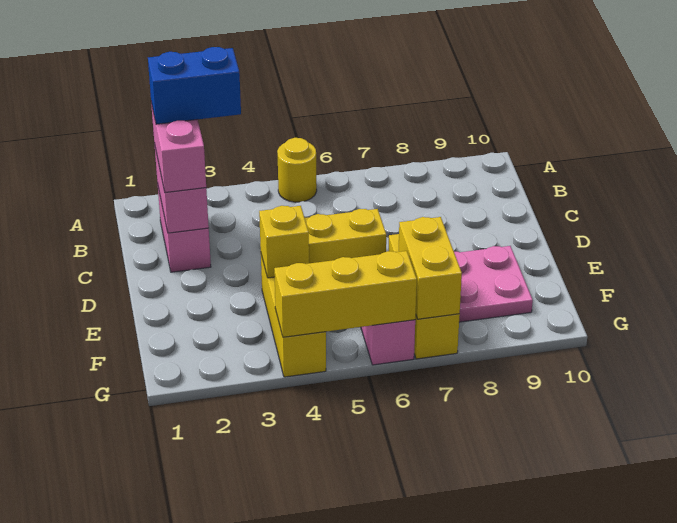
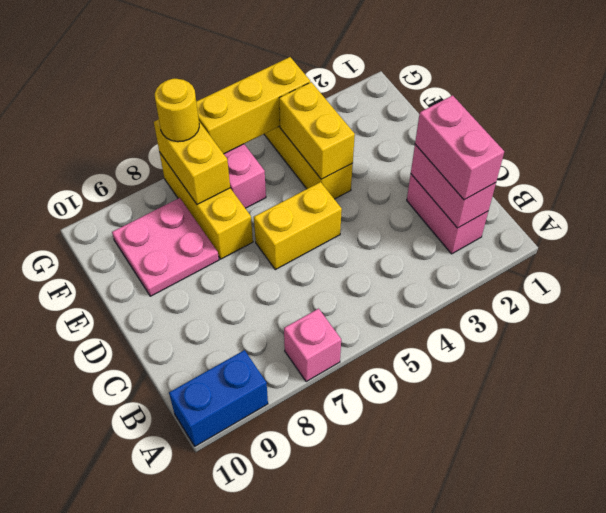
yellow round brick A5 level 1 -> yellow round brick G7 level 3
none -> pink brick A7 level 1
blue brick B2:B3 level 4 -> blue brick A9:A10 level 1
yellow brick E4 level 2 -> yellow brick E4:F4 level 2

